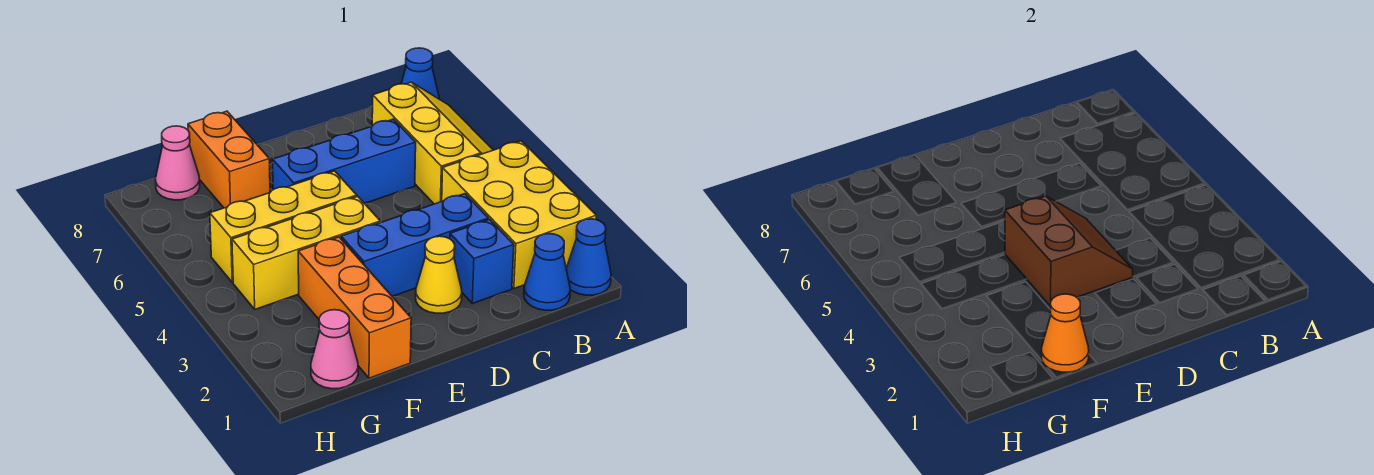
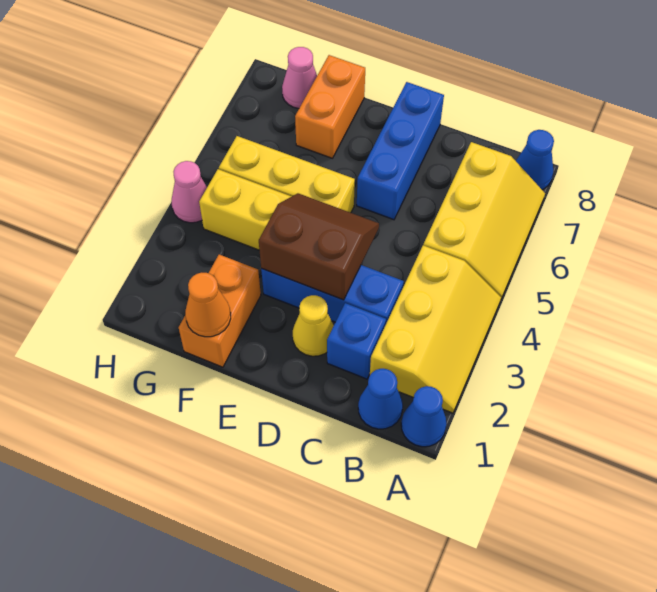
yellow brick A2:B4 level 1 -> yellow slope A2:B4 level 1 top B
blue brick C6:E6 level 1 -> blue brick D6:D8 level 1
brown slope D3:E4 level 2 top E -> brown slope D3:E4 level 2 top 3
orange brick F1:F3 level 1 -> orange brick F1:F2 level 1
pink cone G1 level 1 -> pink cone H4 level 1

